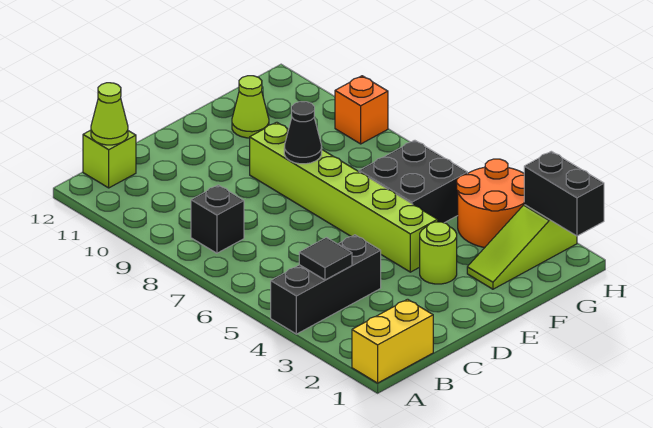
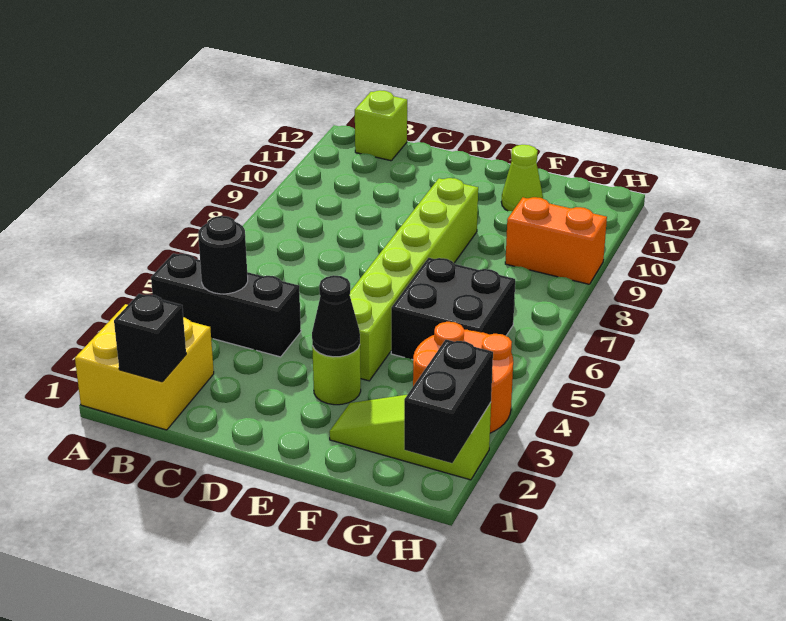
yellow brick A1:B1 level 1 -> yellow brick A1:B2 level 1
black tile B4 level 2 -> black round brick B4 level 2
black brick B8 level 1 -> black brick B1 level 2
lime cone B12 level 2 -> none
black cone E8 level 2 -> black cone E3 level 2
orange brick H9 level 1 -> orange brick G9:H9 level 1

